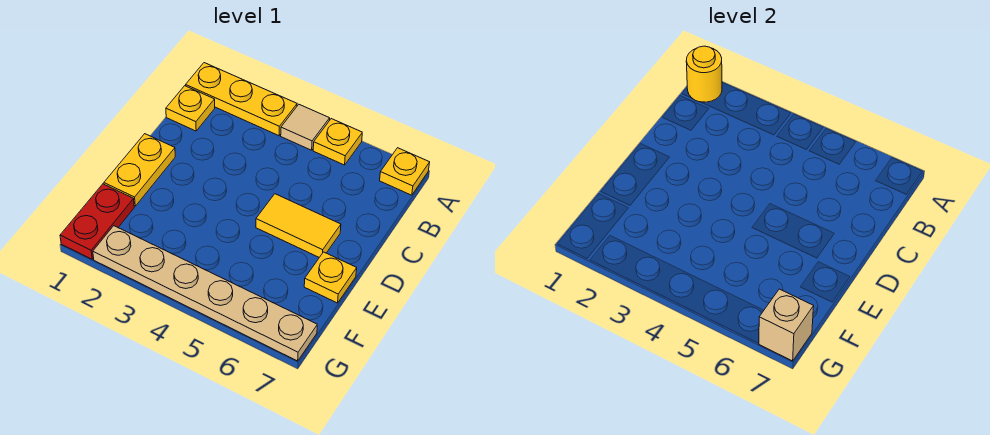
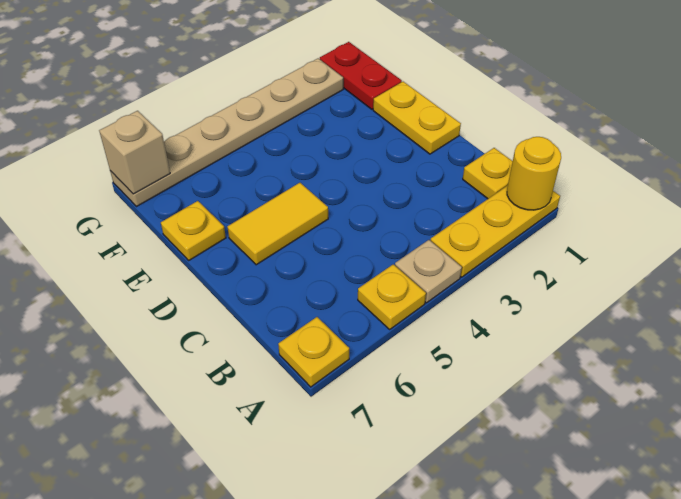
tan tile A4 level 1 -> tan plate A4 level 1

